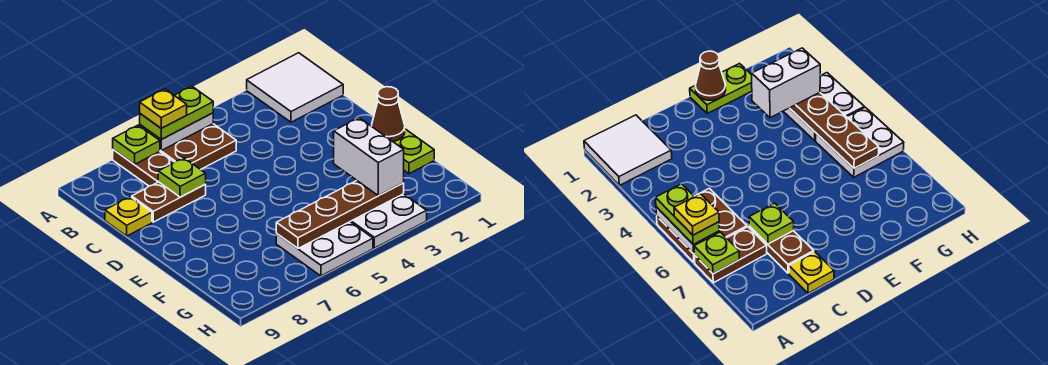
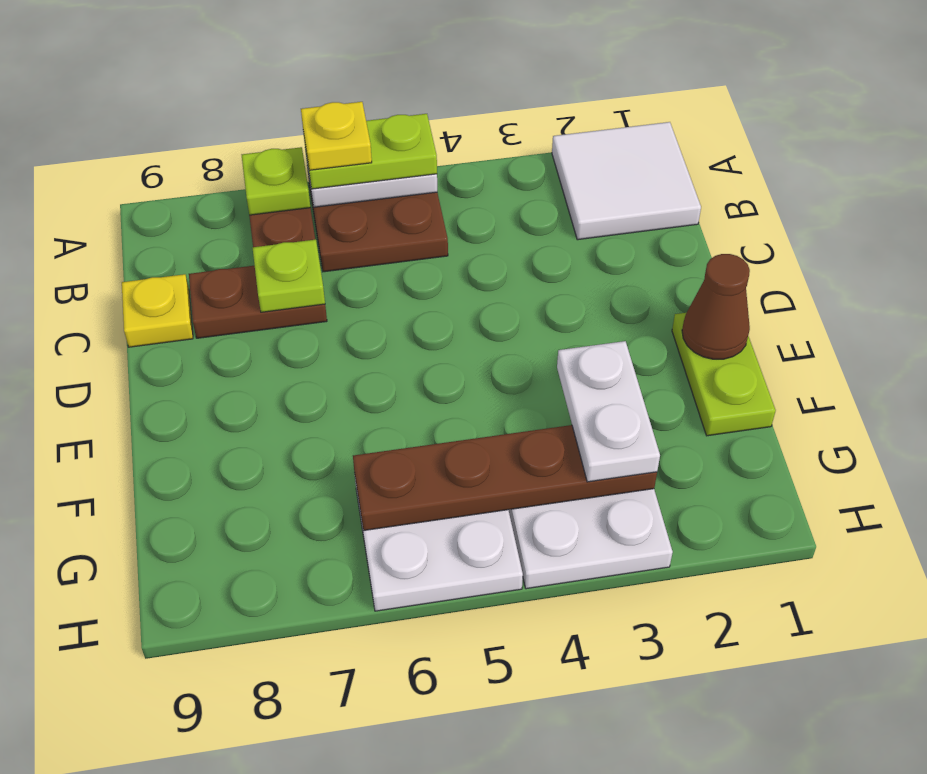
white brick F3:G3 level 3 -> white plate F3:G3 level 3

